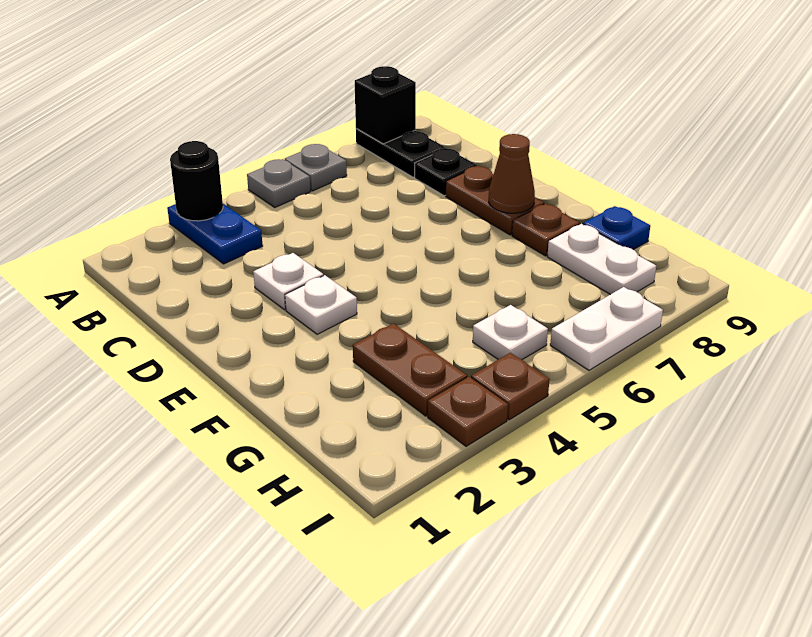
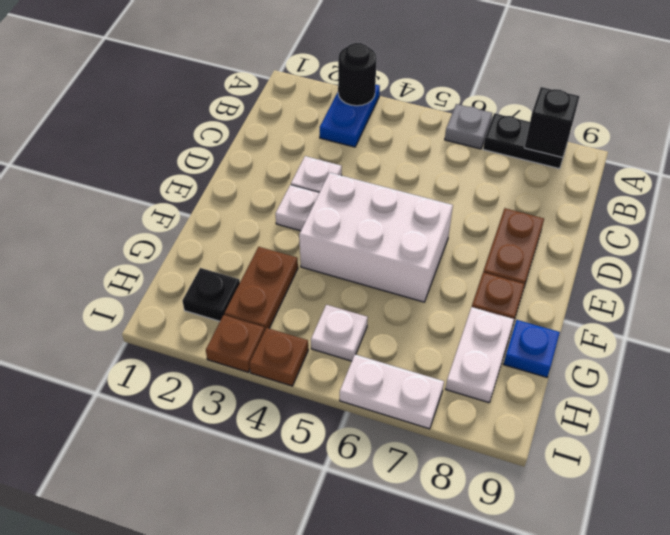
grey plate A5 level 1 -> none
black plate A8:B8 level 1 -> black plate A7:A8 level 1
black plate C8 level 1 -> black plate H2 level 1
none -> white brick E4:F6 level 1
brown cone E8 level 2 -> none

